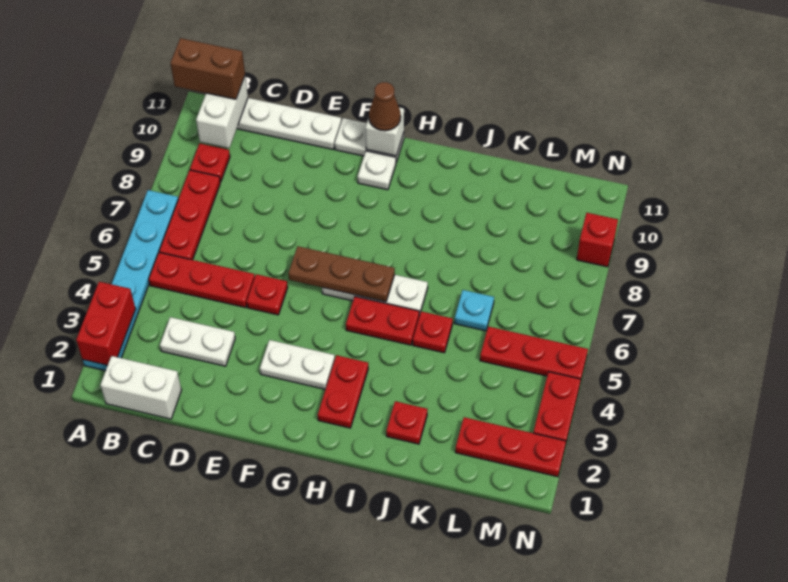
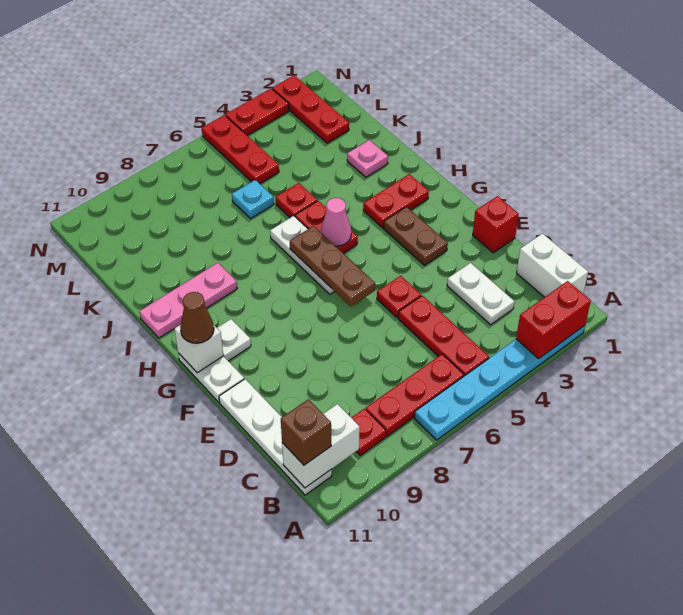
brown brick A11:B11 level 3 -> brown brick B11 level 3
white plate F3:G3 level 1 -> brown plate F3:G3 level 1
none -> pink cone H5 level 2
none -> pink plate I9:I11 level 1
red plate J2 level 1 -> pink plate J2 level 1
red brick N9 level 1 -> red brick E1 level 1

